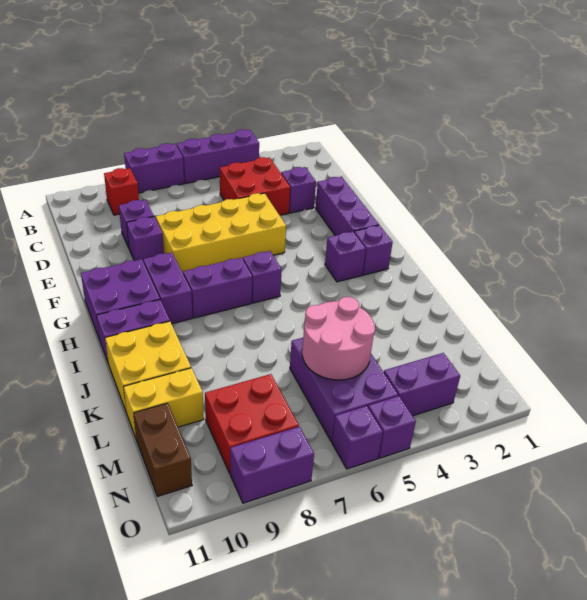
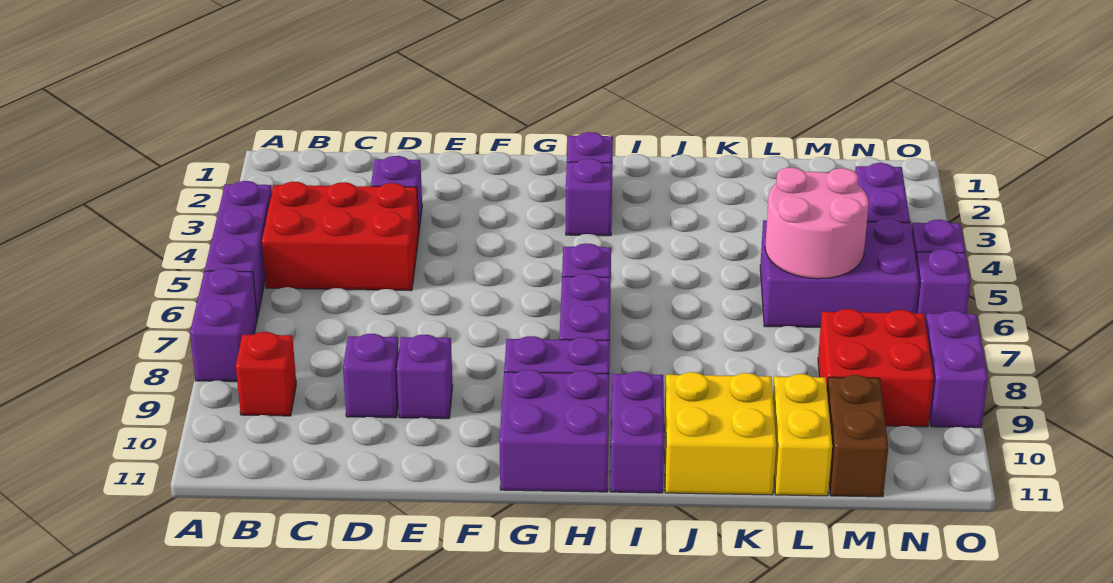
red brick C4:D5 level 1 -> red brick B4:D5 level 1
purple brick E2:G2 level 1 -> none
yellow brick E5:F8 level 1 -> none
brown brick M11:N11 level 1 -> brown brick M10:M11 level 1

